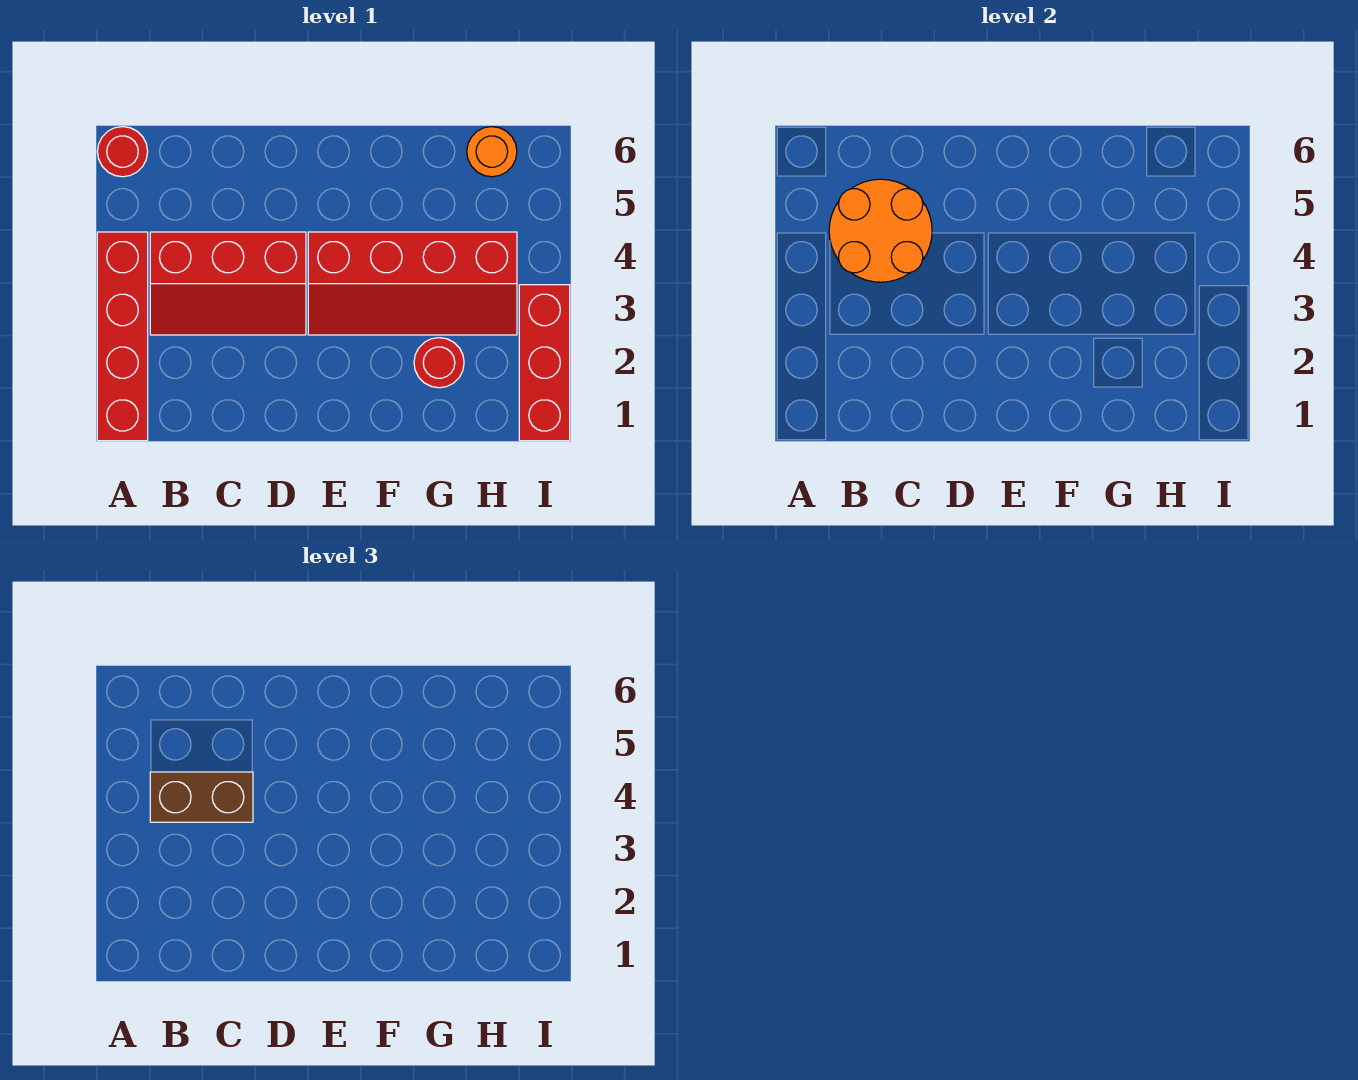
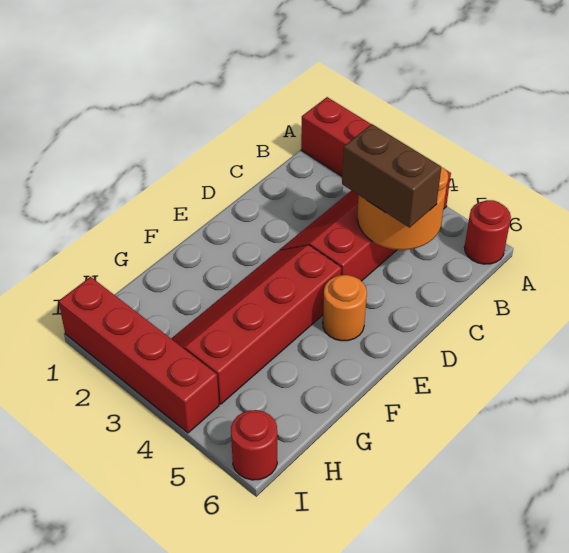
brown brick B4:C4 level 3 -> brown brick C4:C5 level 3
red round brick G2 level 1 -> red round brick I6 level 1
orange round brick H6 level 1 -> orange round brick E5 level 1
red brick I1:I3 level 1 -> red brick I1:I4 level 1

